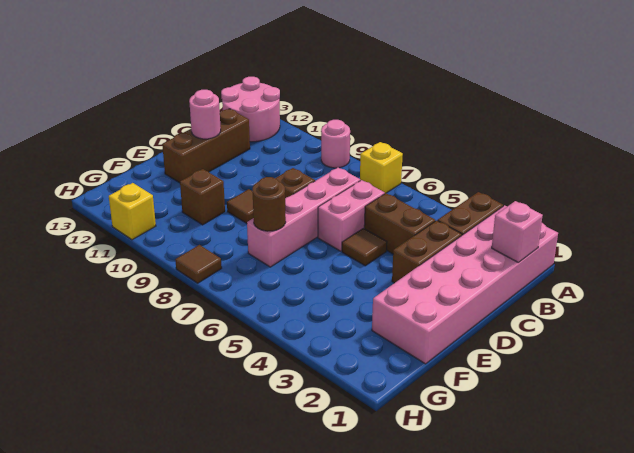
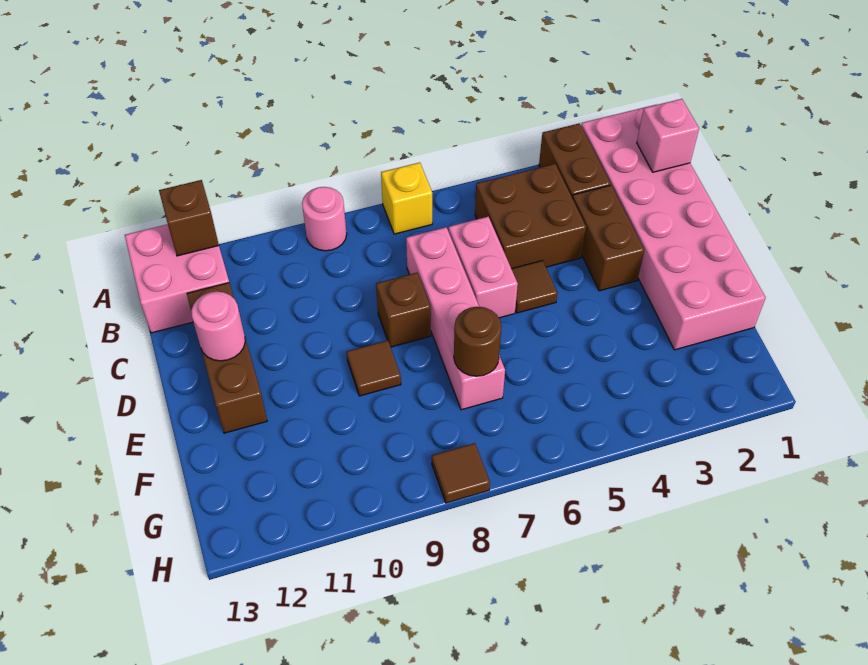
pink round brick A12:B13 level 1 -> pink brick A12:B13 level 1
brown brick C4:C5 level 1 -> brown brick B4:C5 level 1
brown brick F10 level 1 -> brown brick A12 level 2
yellow brick H11 level 1 -> none

